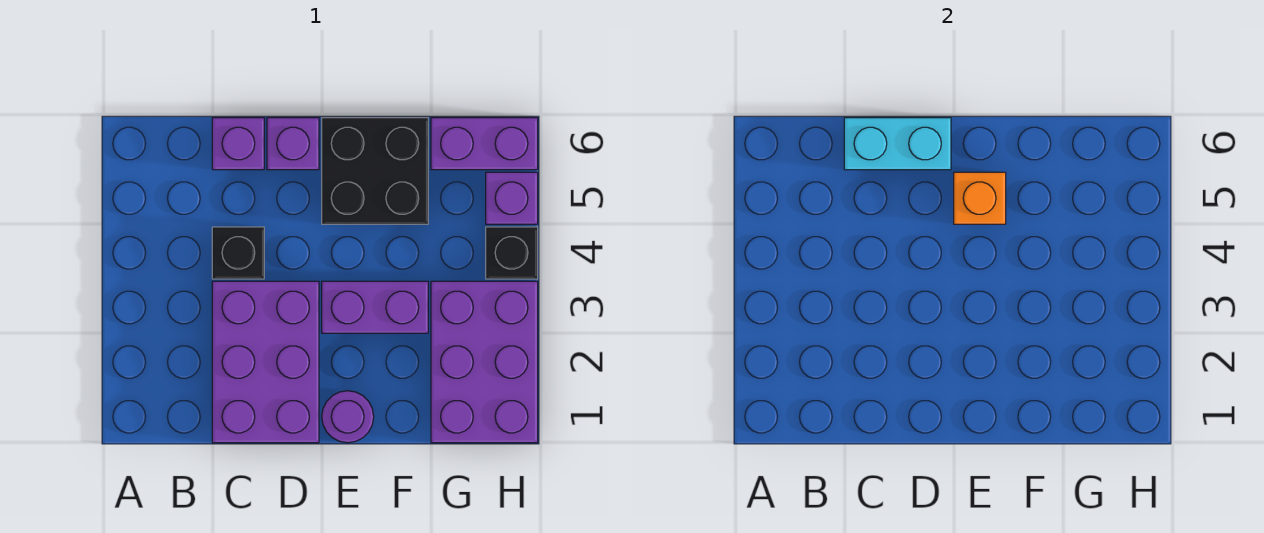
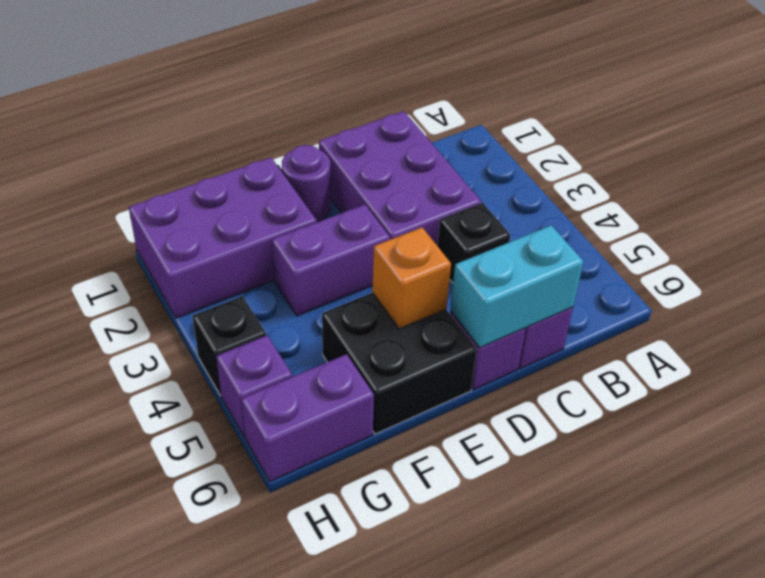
purple brick G1:H3 level 1 -> purple brick F1:H2 level 1

